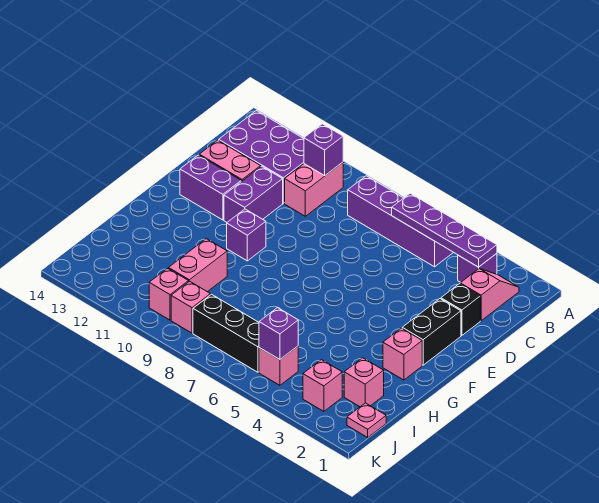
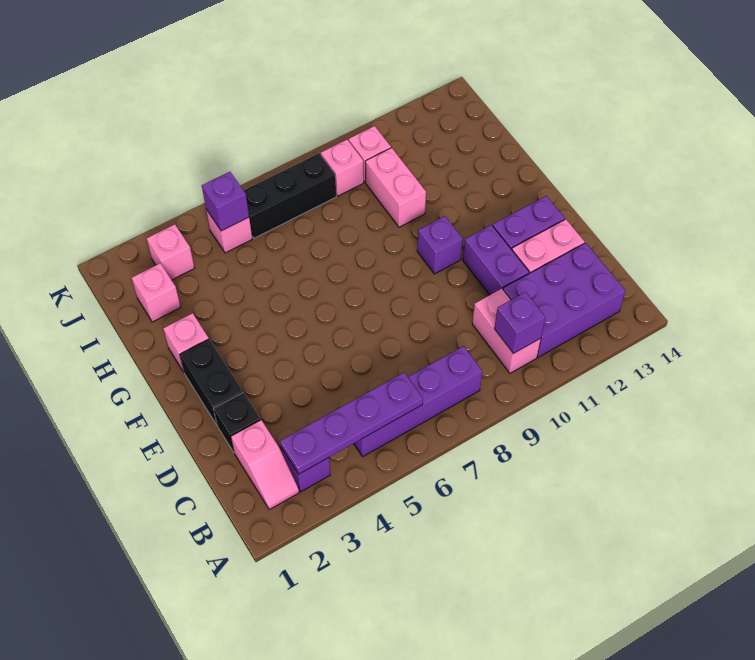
pink plate J1 level 1 -> none

